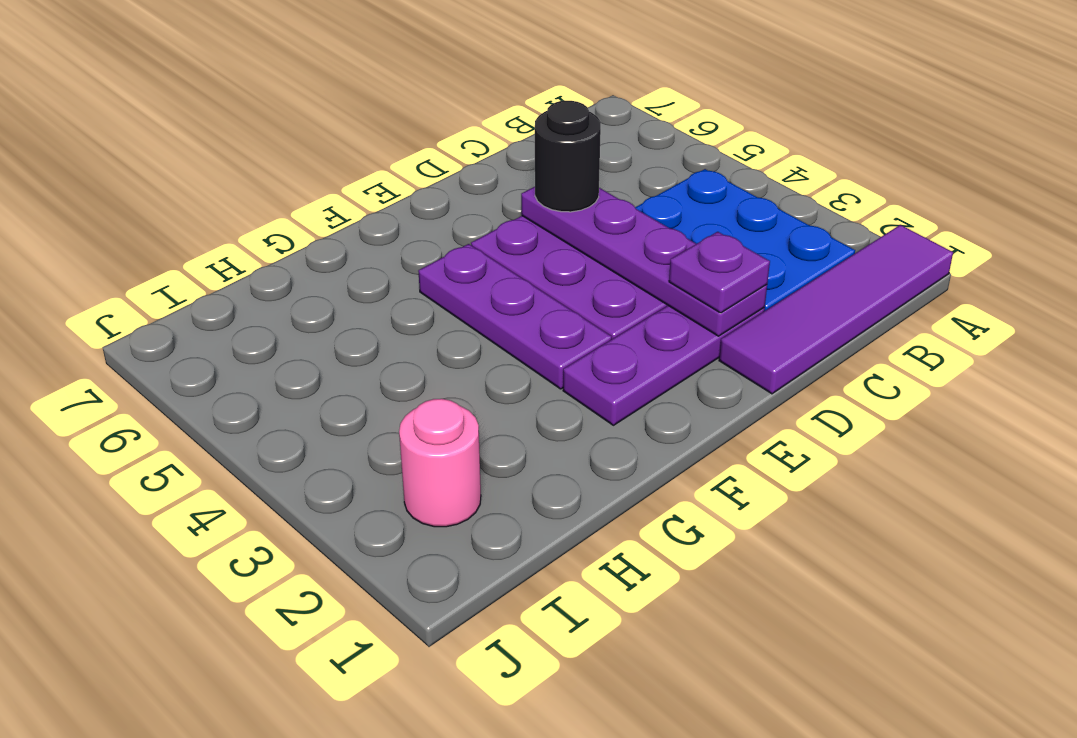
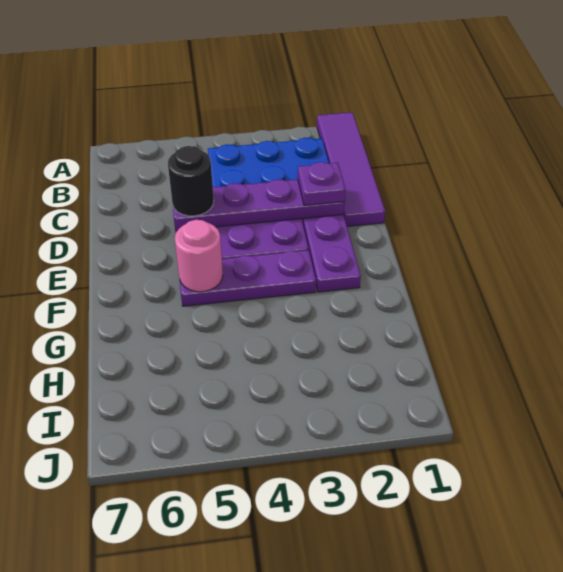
pink round brick I2 level 1 -> pink round brick F5 level 2

